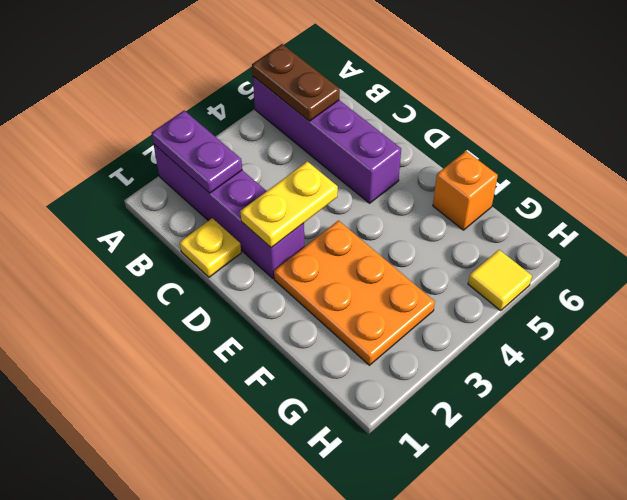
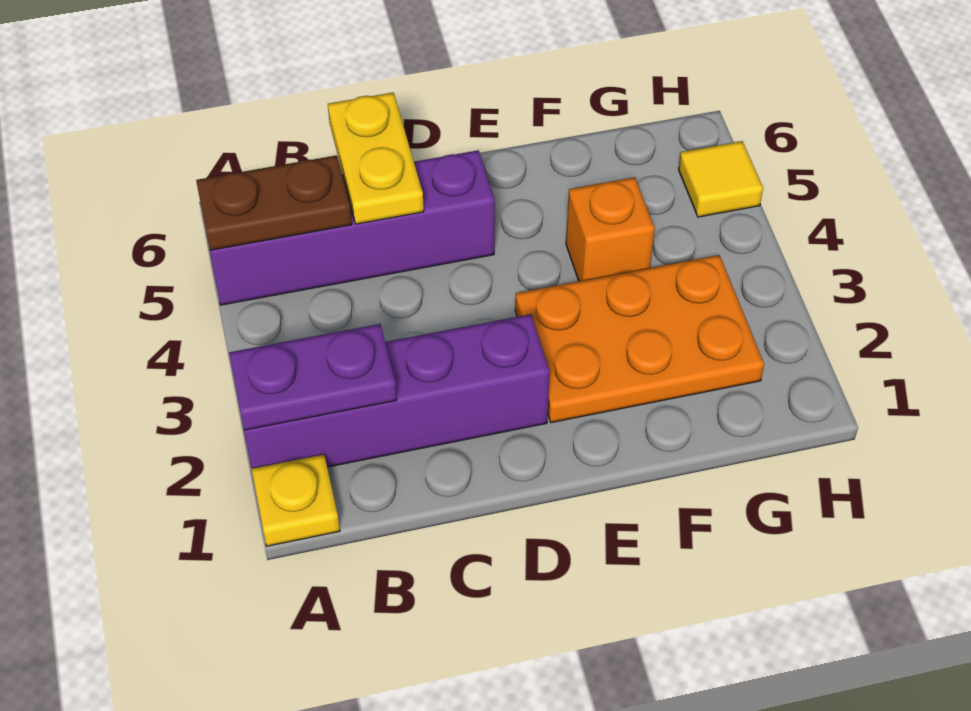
yellow plate C1 level 1 -> yellow plate A1 level 1
yellow plate D2:D3 level 2 -> yellow plate C5:C6 level 2
orange brick F6 level 1 -> orange brick F4 level 1

